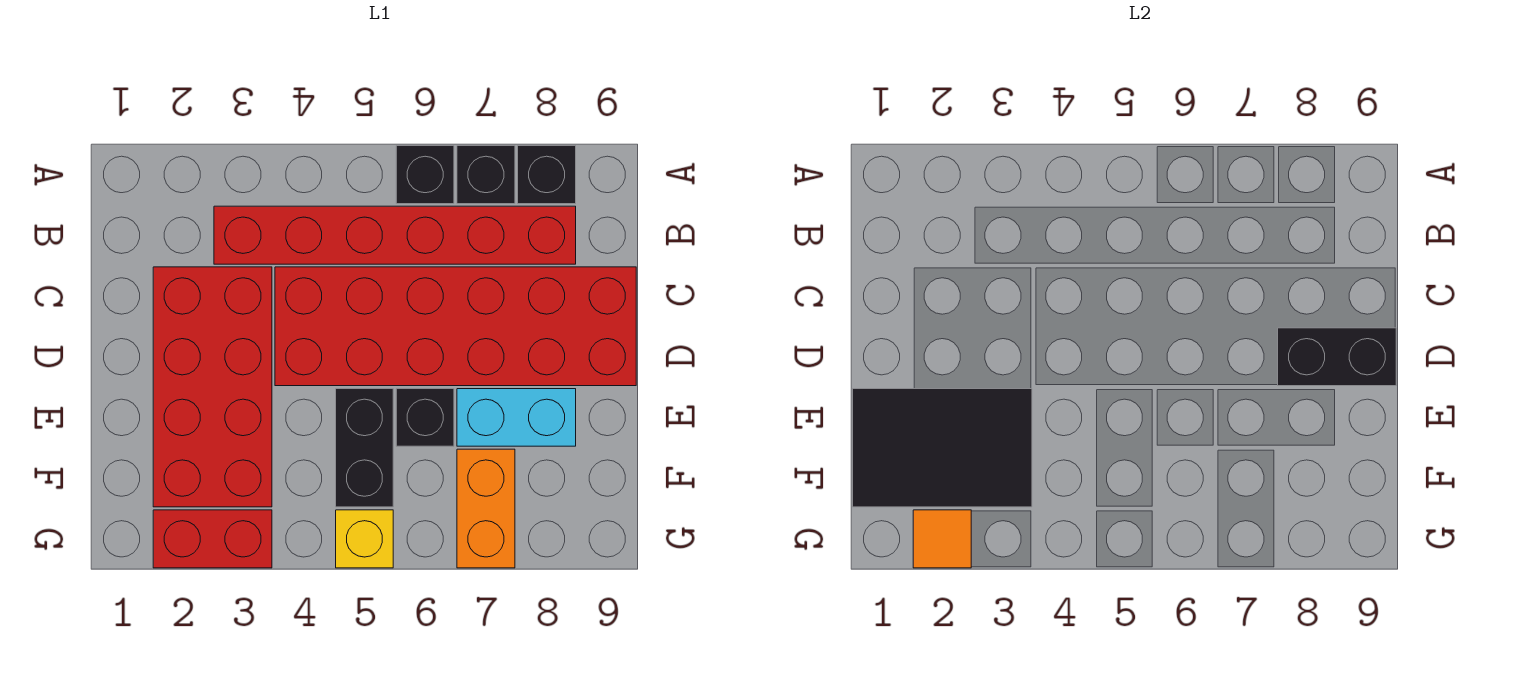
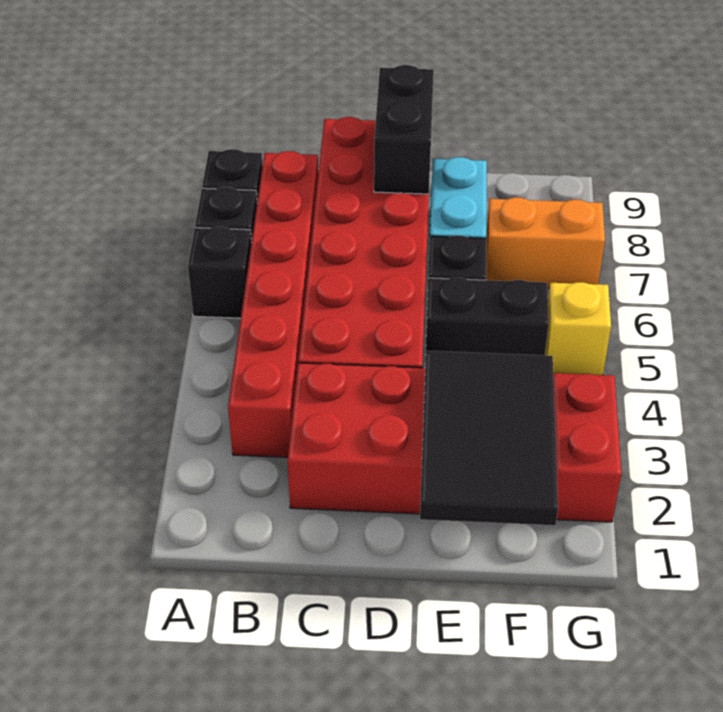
orange tile G2 level 2 -> none

